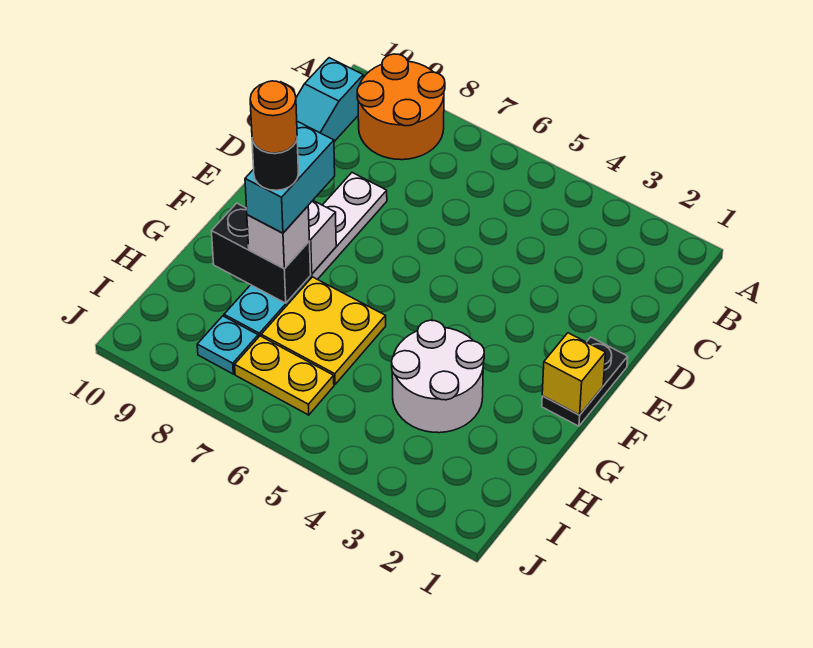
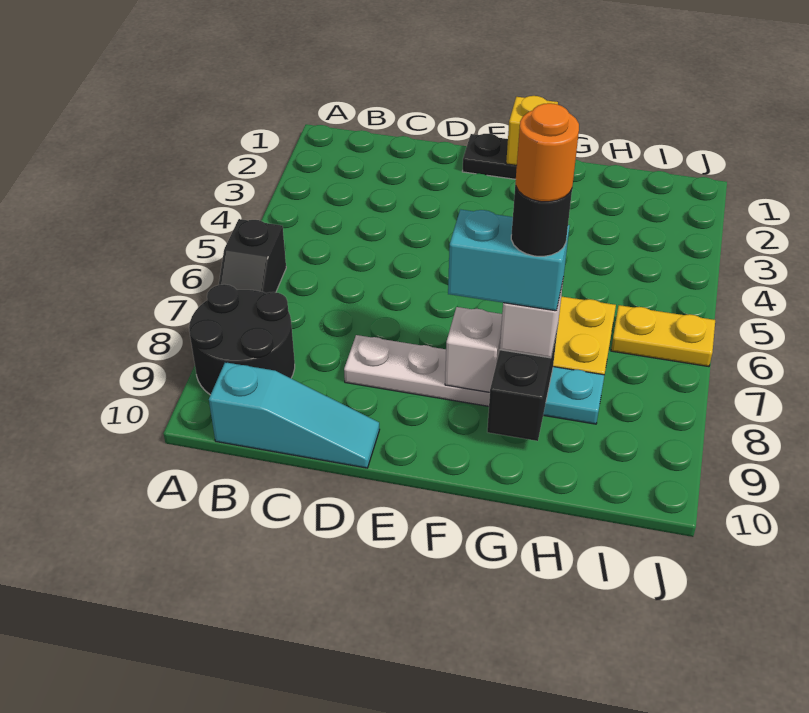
none -> black slope A6:A7 level 1 top 6
orange round brick A8:B9 level 1 -> black round brick A8:B9 level 1
white round brick G3:H4 level 1 -> none
yellow plate I6:I7 level 1 -> yellow plate I6:J6 level 1
cyan plate I8 level 1 -> none

